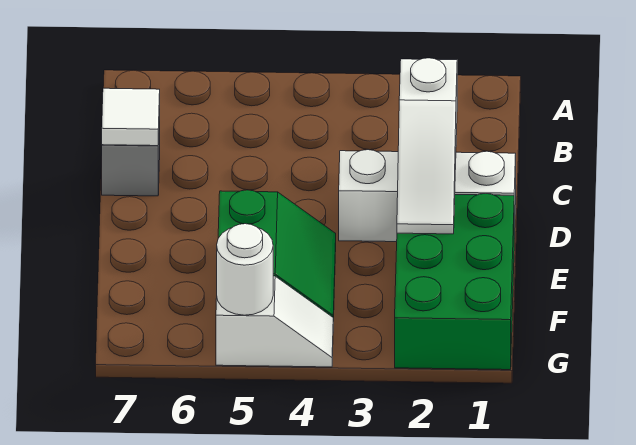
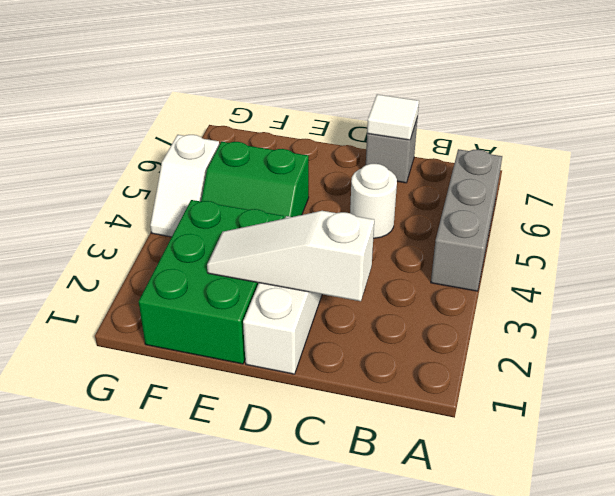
none -> grey brick A4:A6 level 1
green brick E1:G2 level 1 -> green brick E1:F3 level 1
white round brick G5 level 2 -> white round brick C5 level 1

